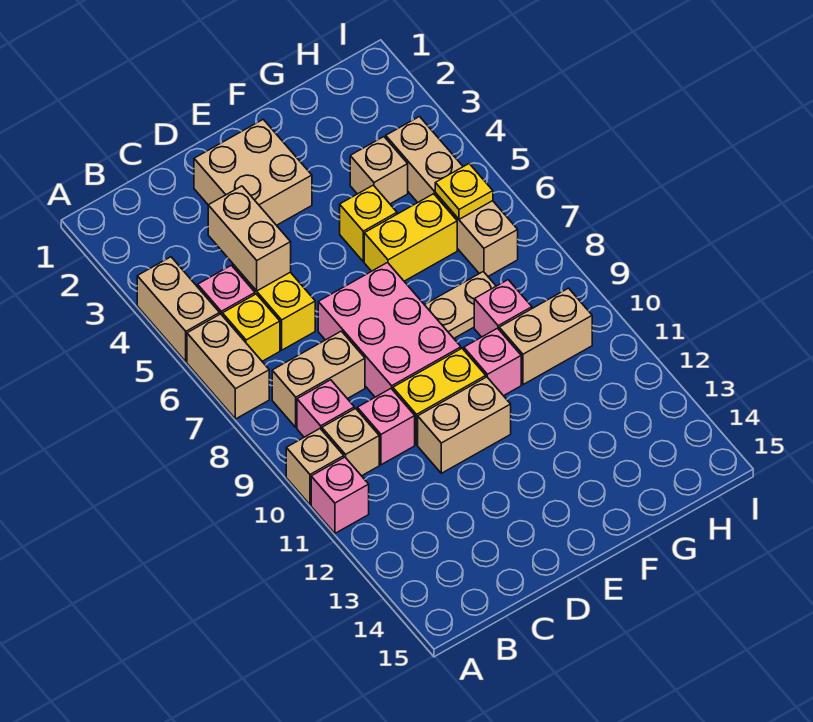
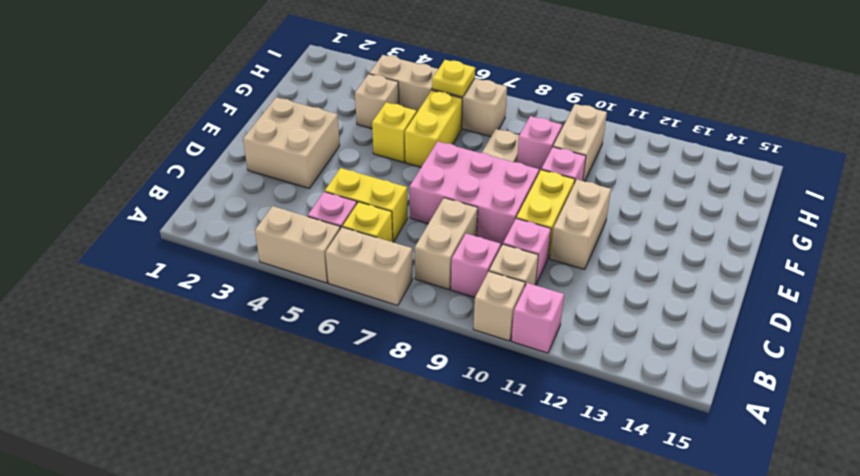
tan brick C4:C5 level 2 -> none

